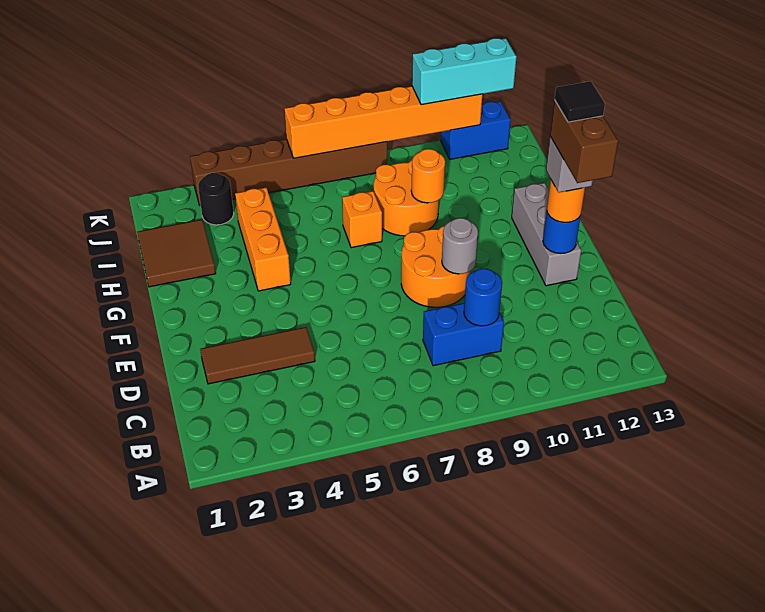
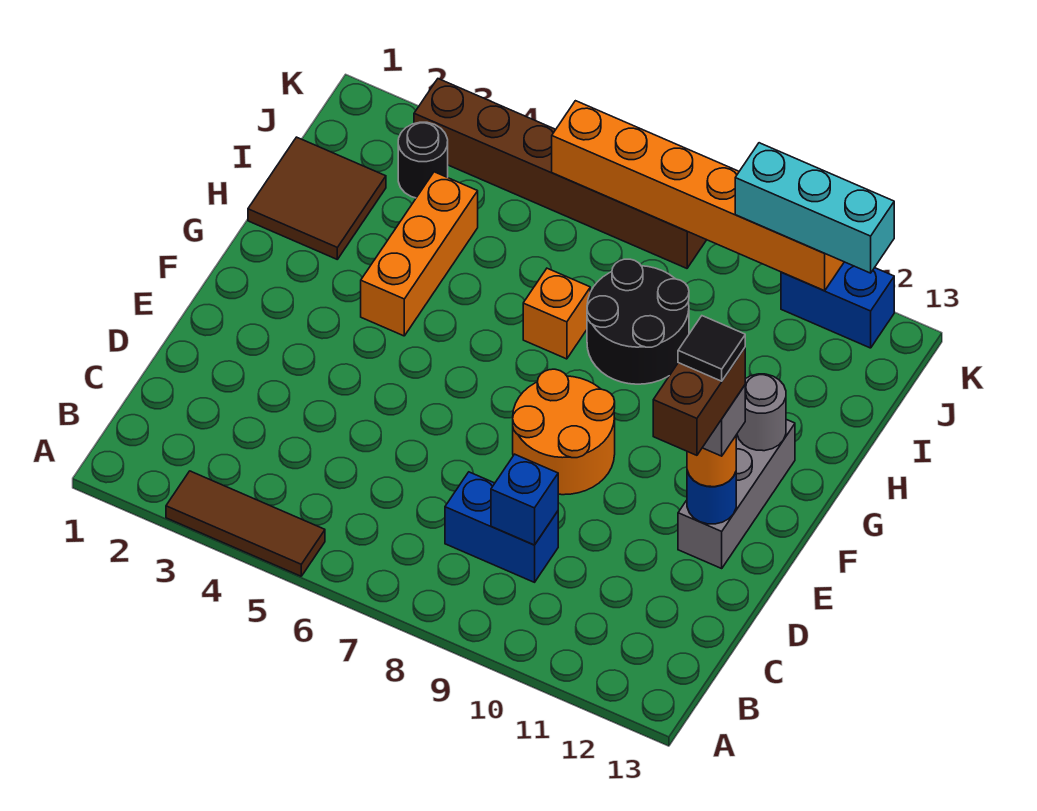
blue round brick C9 level 2 -> blue brick C9 level 2
brown tile D2:D4 level 1 -> brown tile A3:A5 level 1
grey round brick E9 level 2 -> grey round brick G12 level 2
orange round brick H8:I9 level 1 -> black round brick H8:I9 level 1
orange round brick H9 level 2 -> none

